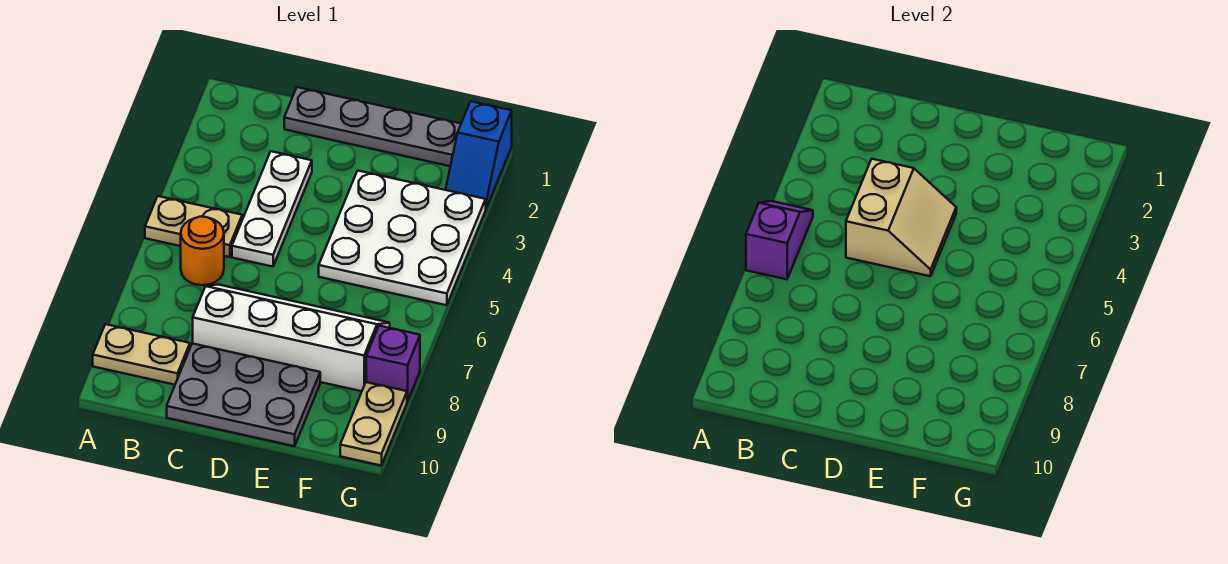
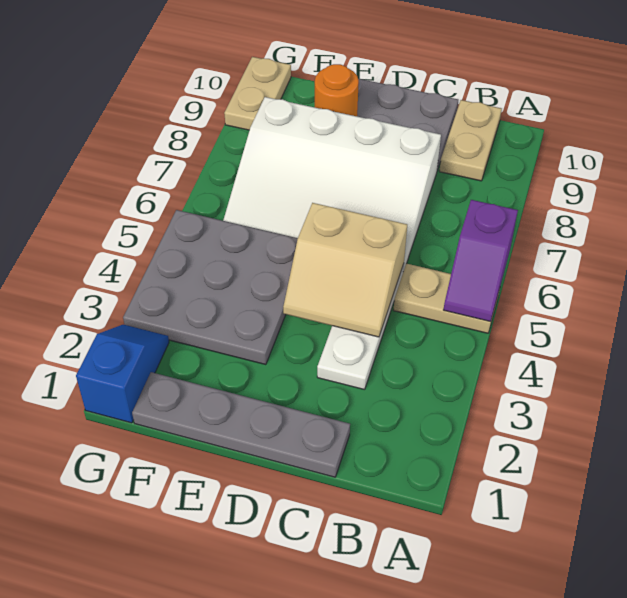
tan plate A9:B9 level 1 -> tan plate B9:B10 level 1
orange round brick B6 level 1 -> orange round brick E9 level 2
tan slope C4:D5 level 2 top C -> tan slope C4:D5 level 2 top 5
white slope C7:F8 level 1 top 8 -> white slope C6:F8 level 1 top 8
white plate E3:G5 level 1 -> grey plate E3:G5 level 1
purple brick G8 level 1 -> none

